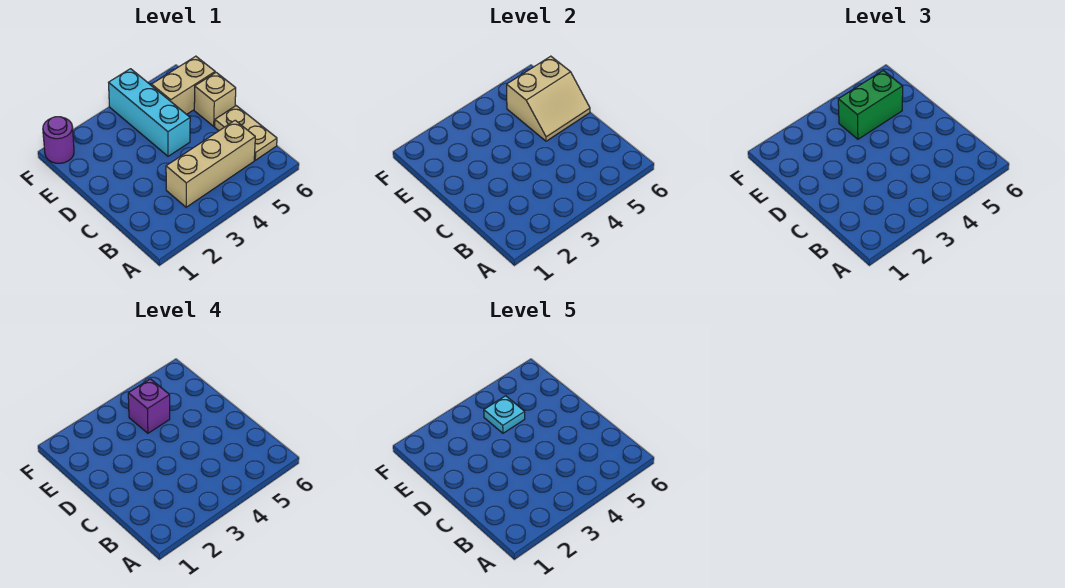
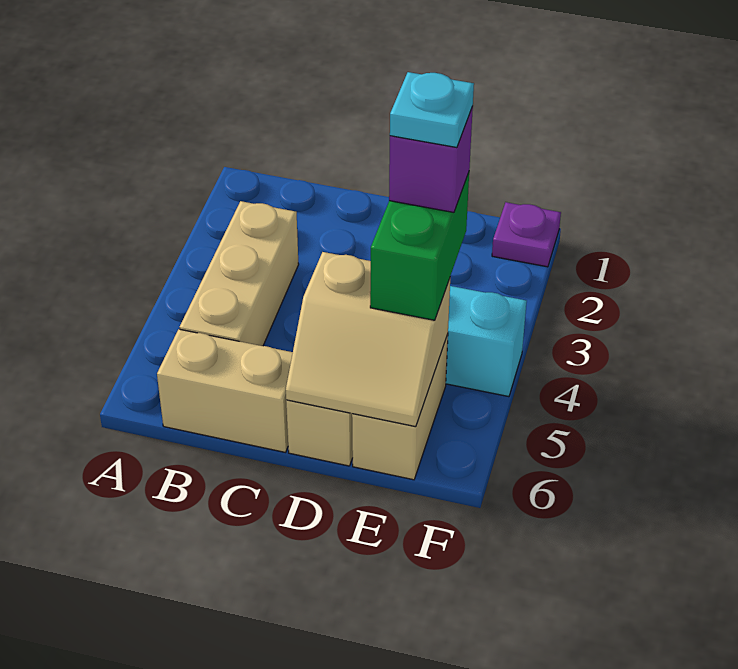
tan plate B6:C6 level 1 -> tan brick B6:C6 level 1
tan slope D5:E6 level 2 top E -> tan slope D5:E6 level 2 top 5
purple round brick F1 level 1 -> purple plate F1 level 1

